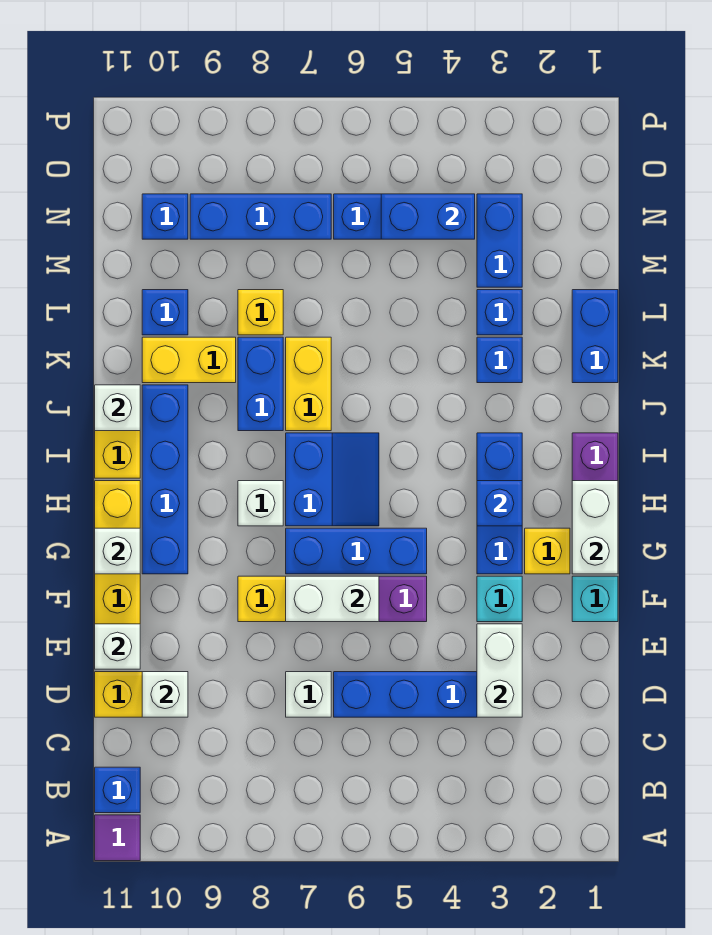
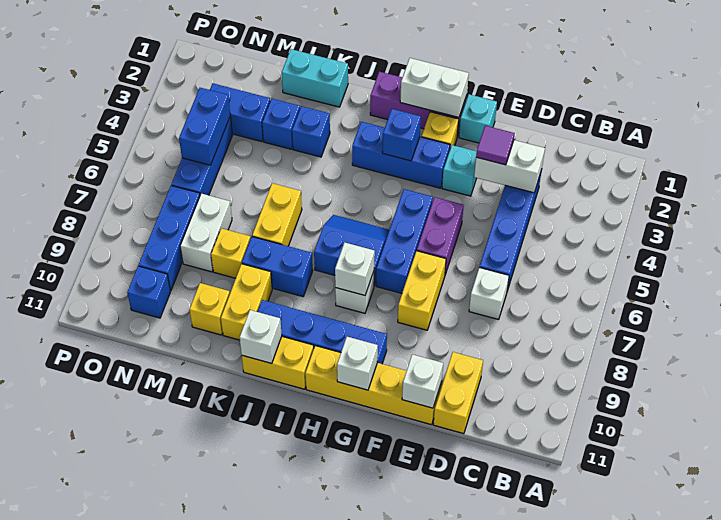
purple tile A11 level 1 -> purple tile E3 level 3
blue brick B11 level 1 -> none
white brick D10 level 2 -> white brick H8 level 2
white brick F6:F7 level 2 -> white brick M7:M8 level 1
yellow brick J7:K7 level 1 -> yellow brick K6:K7 level 1
blue brick K1:L1 level 1 -> cyan brick K1:L1 level 1
blue brick L10 level 1 -> yellow brick L10 level 1

